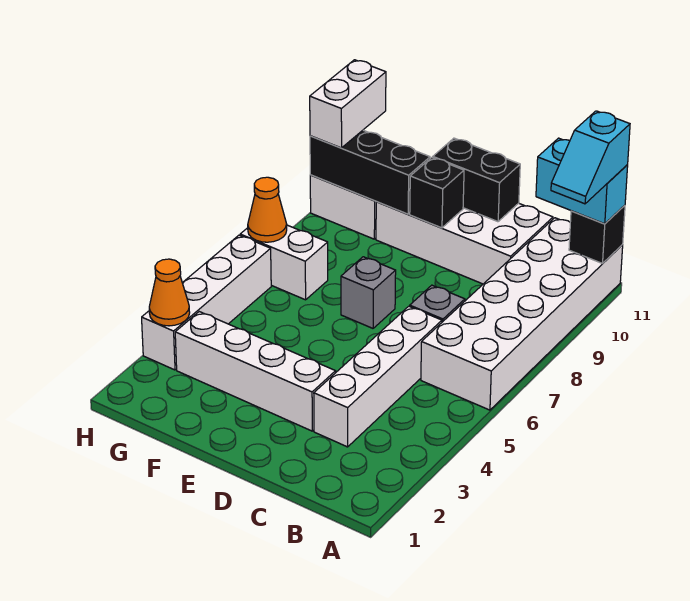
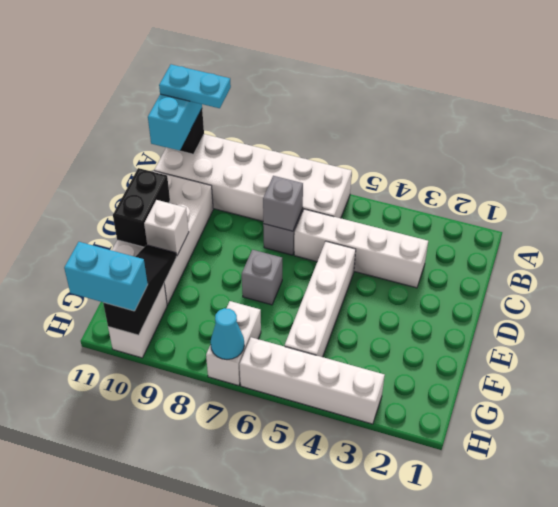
cyan slope A10:A11 level 4 top 11 -> cyan plate A10:A11 level 4
none -> grey brick C7 level 2
white brick D3:G3 level 1 -> white brick D5:G5 level 1
black brick E10 level 2 -> white brick E10 level 2
black brick F10:H10 level 2 -> black slope F10:H10 level 2 top H
orange cone H3 level 2 -> none
orange cone H7 level 2 -> cyan cone H7 level 2
white brick H10:H11 level 3 -> cyan brick H10:H11 level 3

